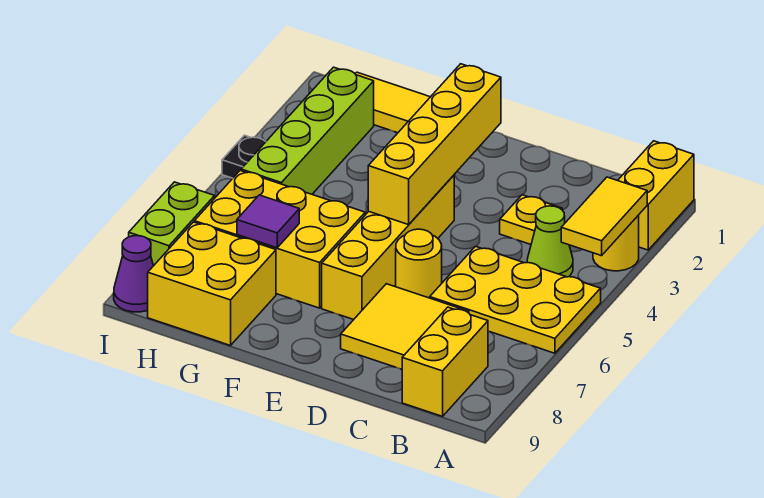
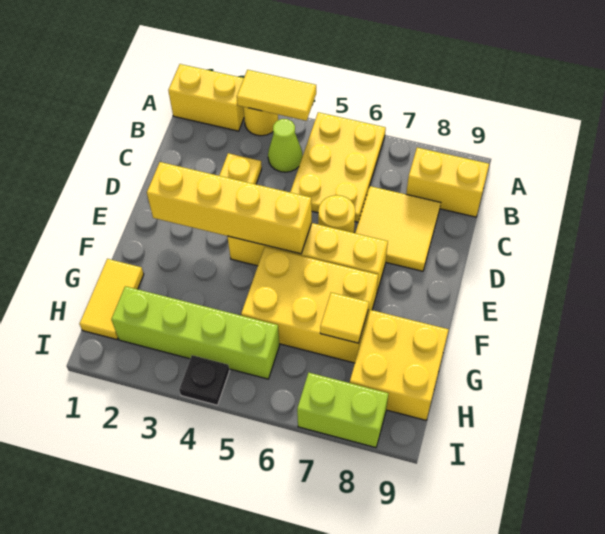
yellow brick F6:H7 level 1 -> yellow brick F5:G7 level 1
purple tile G7 level 2 -> yellow tile G7 level 2
purple cone I9 level 1 -> none

